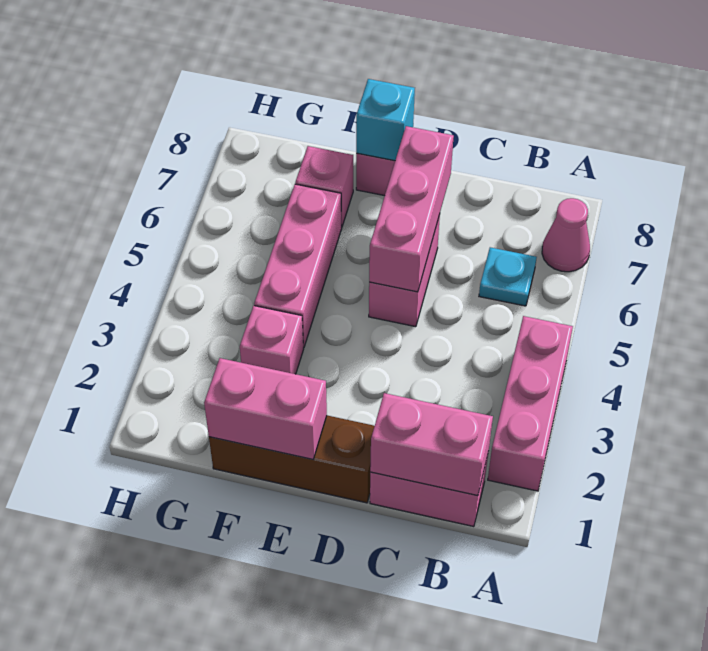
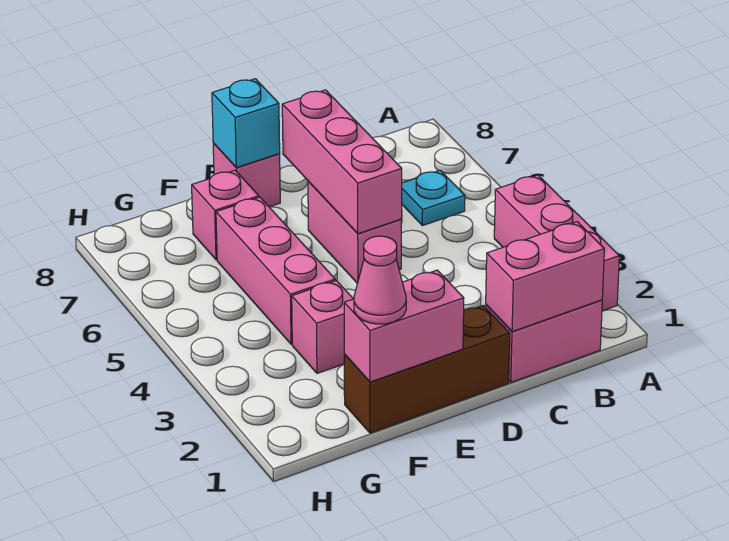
pink cone A7 level 1 -> pink cone F1 level 3

